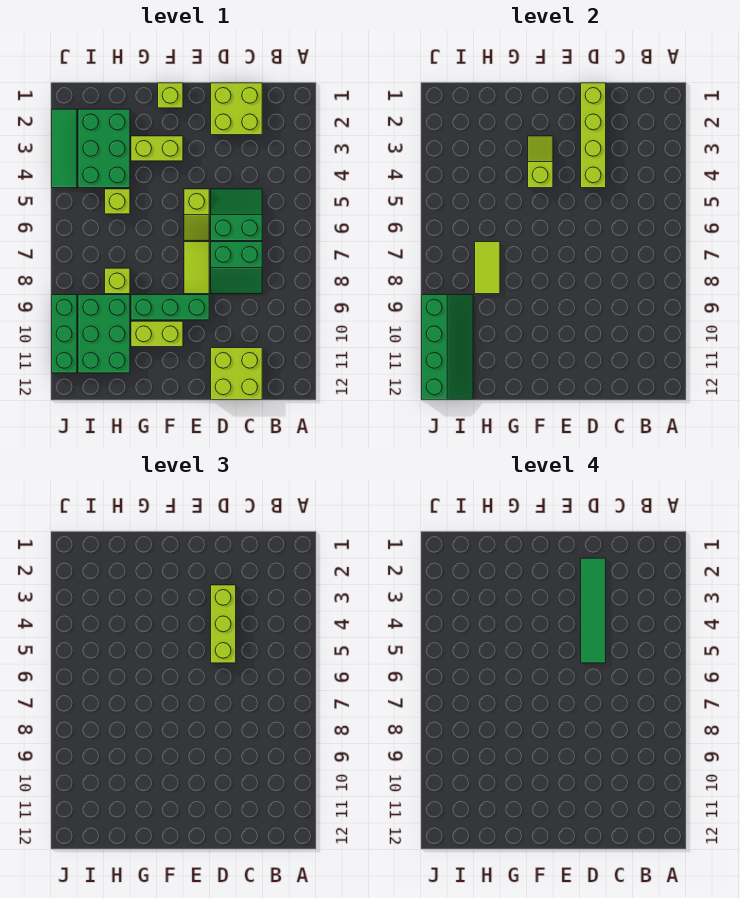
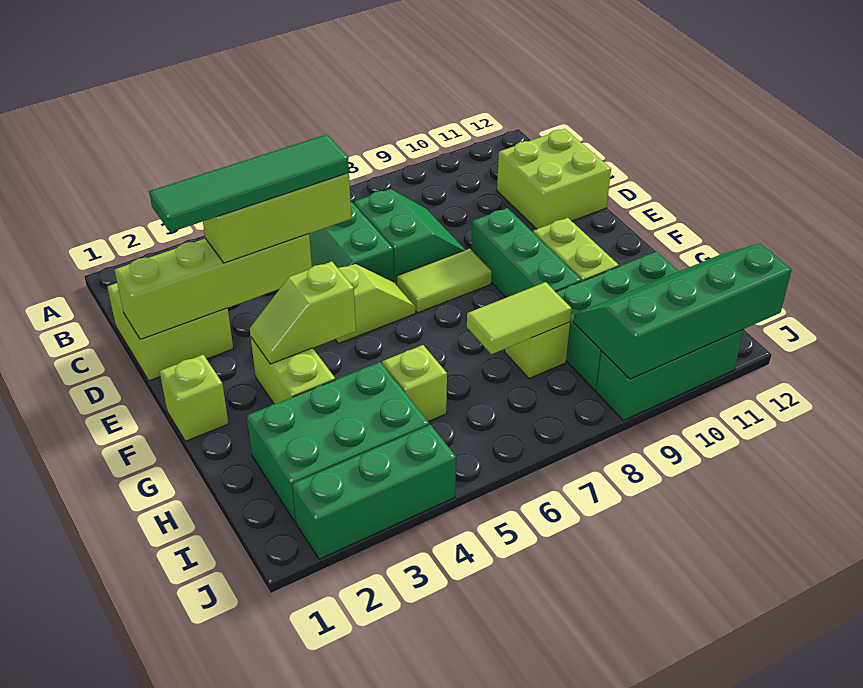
green tile J2:J4 level 1 -> green brick J2:J4 level 1

